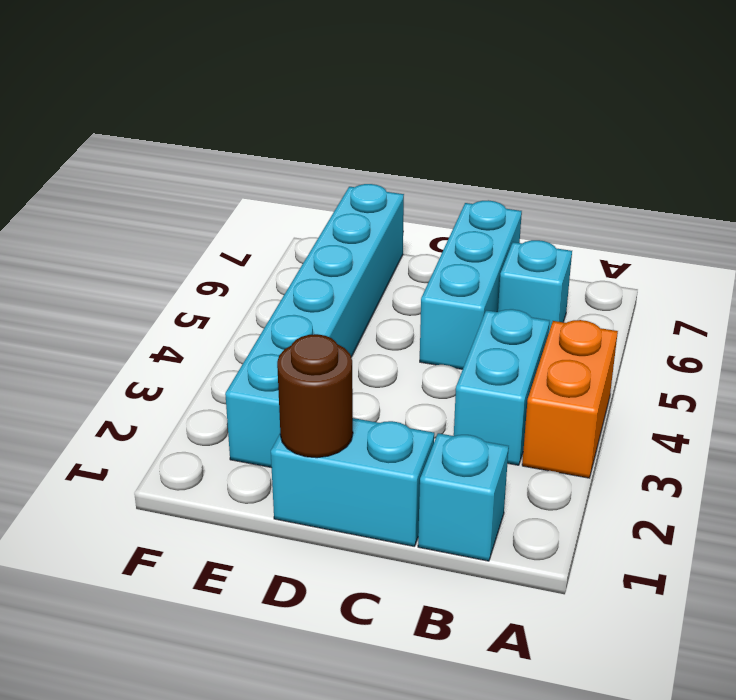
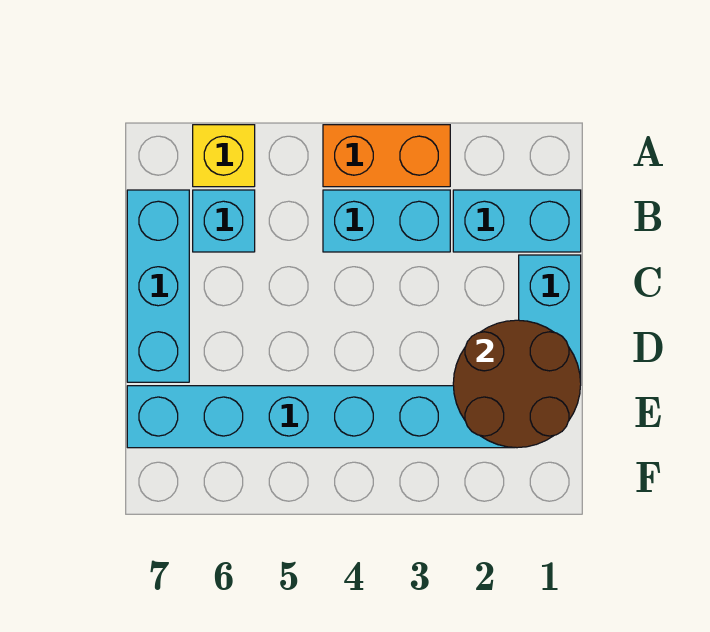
none -> yellow brick A6 level 1
cyan brick B1 level 1 -> cyan brick B1:B2 level 1
cyan brick C5:C7 level 1 -> cyan brick B7:D7 level 1
brown round brick D1 level 2 -> brown round brick D1:E2 level 2

